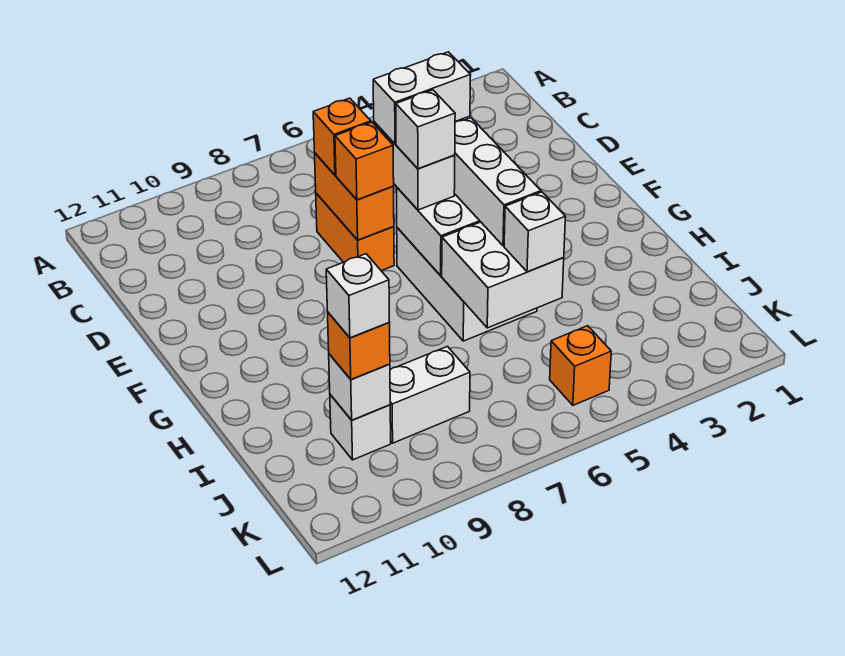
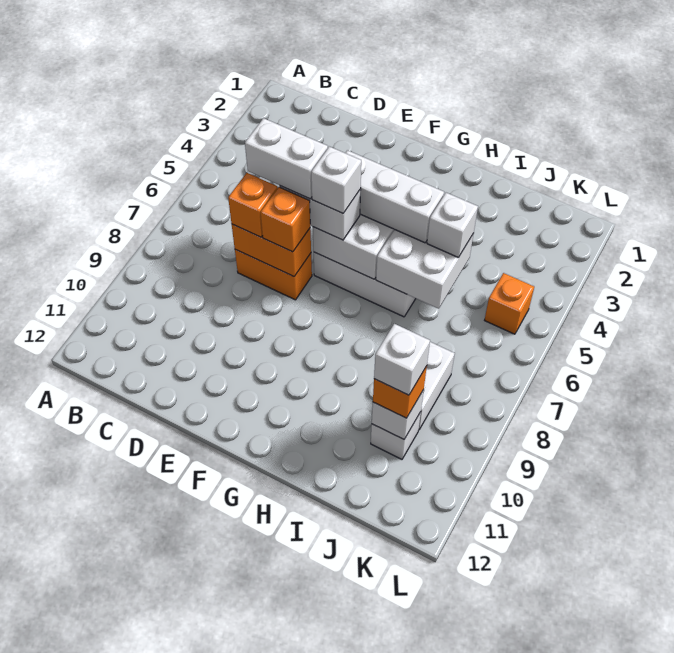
white brick E5:E6 level 4 -> white brick D6:E6 level 4

